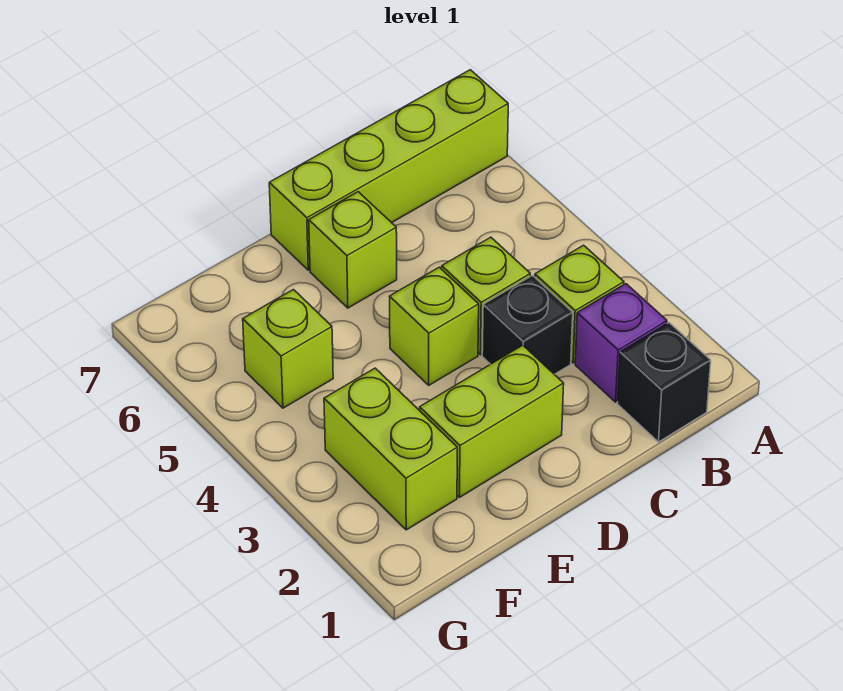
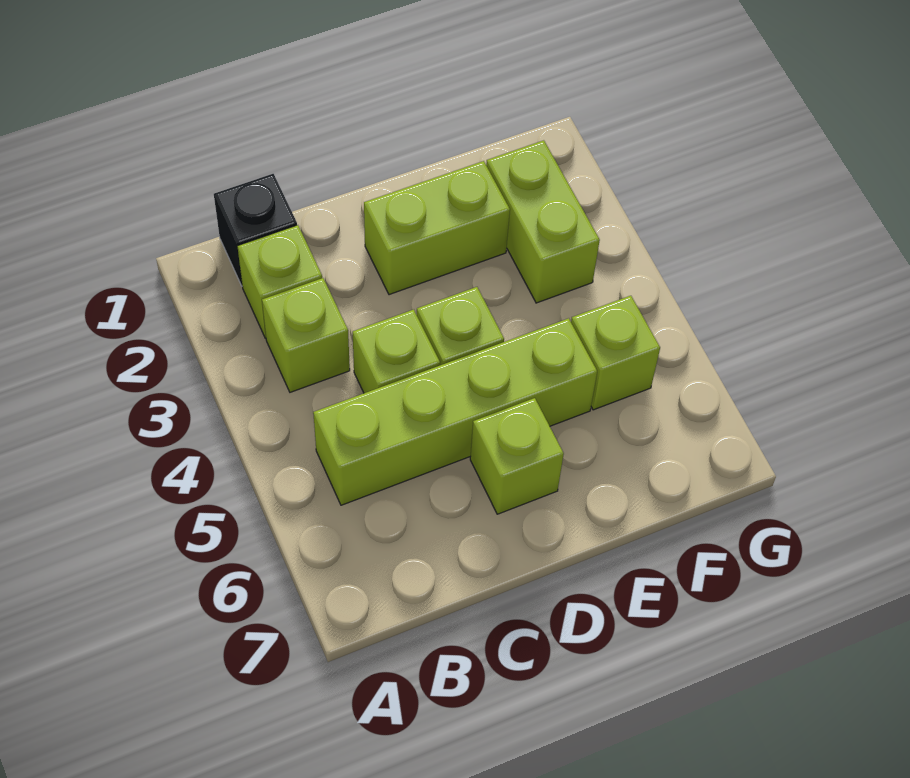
lime brick A7:D7 level 1 -> lime brick B5:E5 level 1
purple brick B2 level 1 -> lime brick B2 level 1
black brick C3 level 1 -> none

